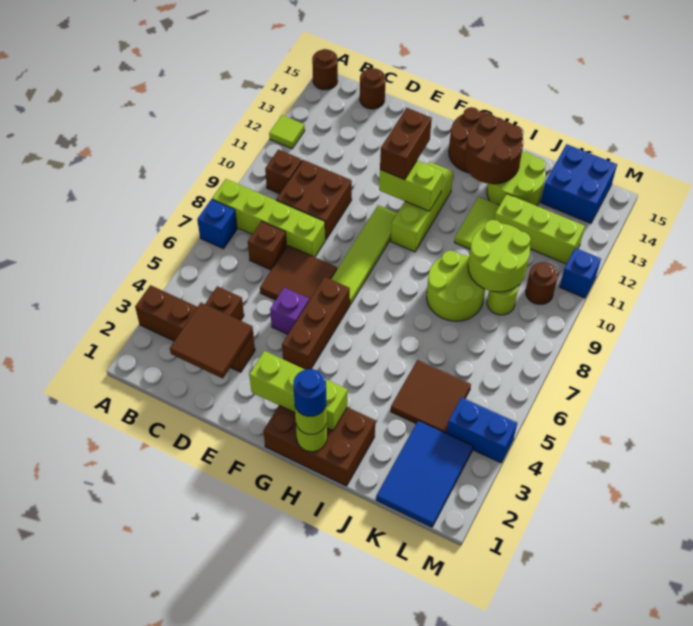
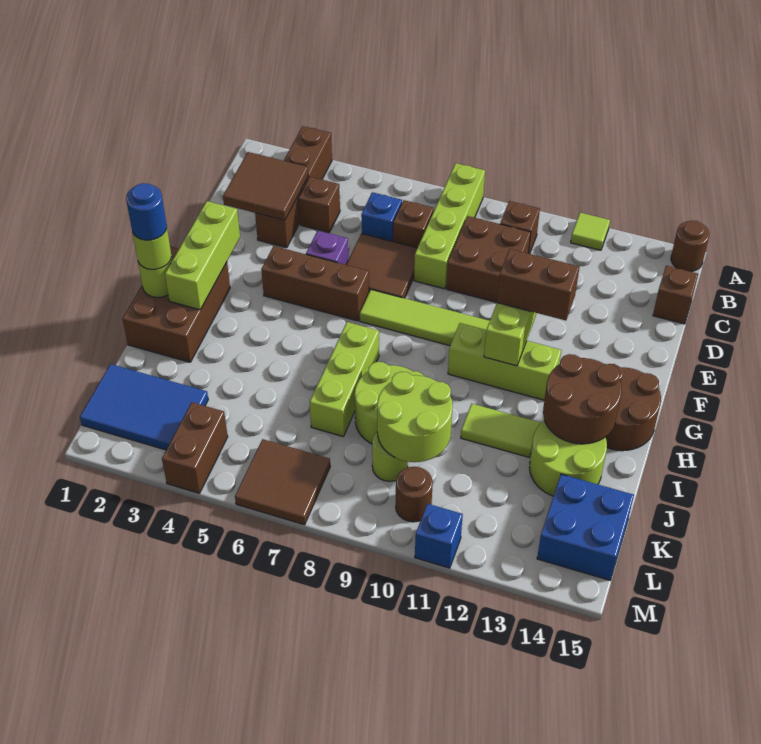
blue brick A7 level 1 -> blue brick C6 level 1
brown round brick C15 level 1 -> brown brick C15 level 1
brown tile J4:K5 level 1 -> brown tile L6:M7 level 1
lime brick J12:L12 level 1 -> lime brick H7:J7 level 1
blue brick L4:M4 level 1 -> brown brick L4:M4 level 1

